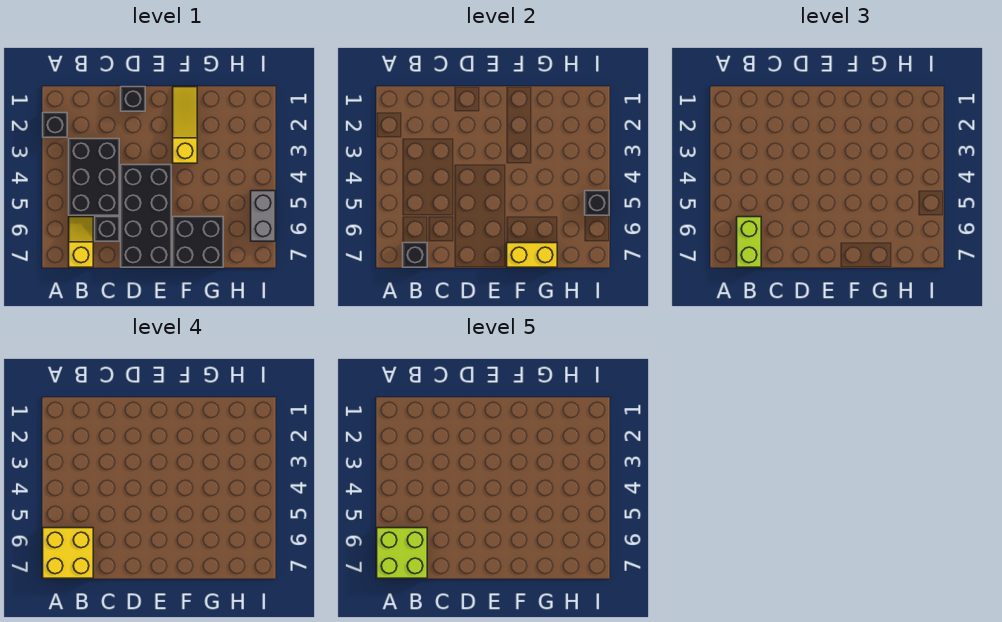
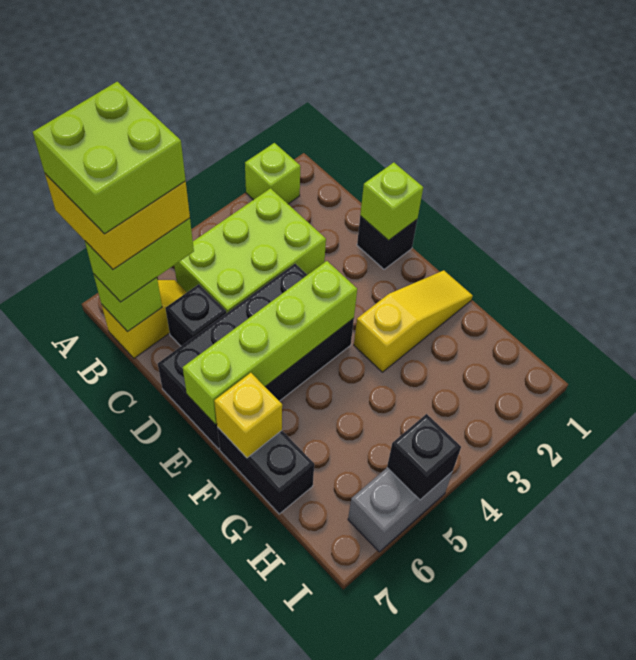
black brick A2 level 1 -> lime brick A2 level 1
black brick B3:C5 level 1 -> lime brick B3:C5 level 1
black brick B7 level 2 -> lime brick B7 level 2
none -> lime brick D1 level 2
none -> lime brick E4:E7 level 2
black brick F6:G7 level 1 -> black brick F7:G7 level 1
yellow brick F7:G7 level 2 -> yellow brick F7 level 2

